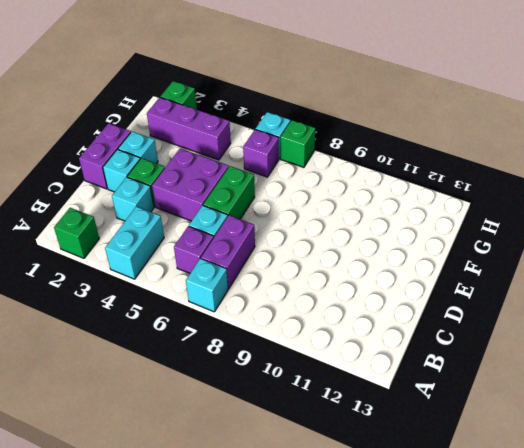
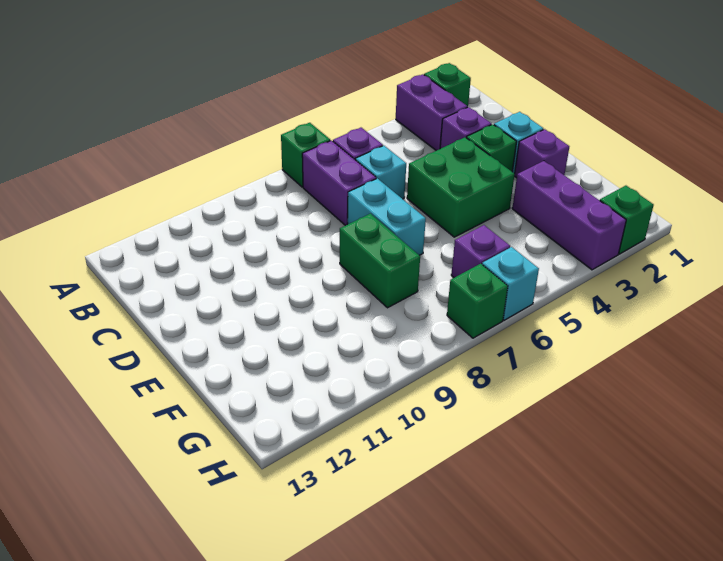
cyan brick A4:B4 level 1 -> cyan brick D7:E7 level 1
cyan brick A7 level 1 -> green brick A7 level 1
cyan brick C3 level 1 -> purple brick C3 level 1
purple brick D1:E1 level 1 -> purple brick A3:B3 level 1
purple brick D4:E5 level 1 -> green brick D4:E5 level 1
green brick D6:E6 level 1 -> green brick E8:F8 level 1
cyan brick E2 level 1 -> purple brick E2 level 1
purple brick G2:G4 level 1 -> purple brick F3:H3 level 1

